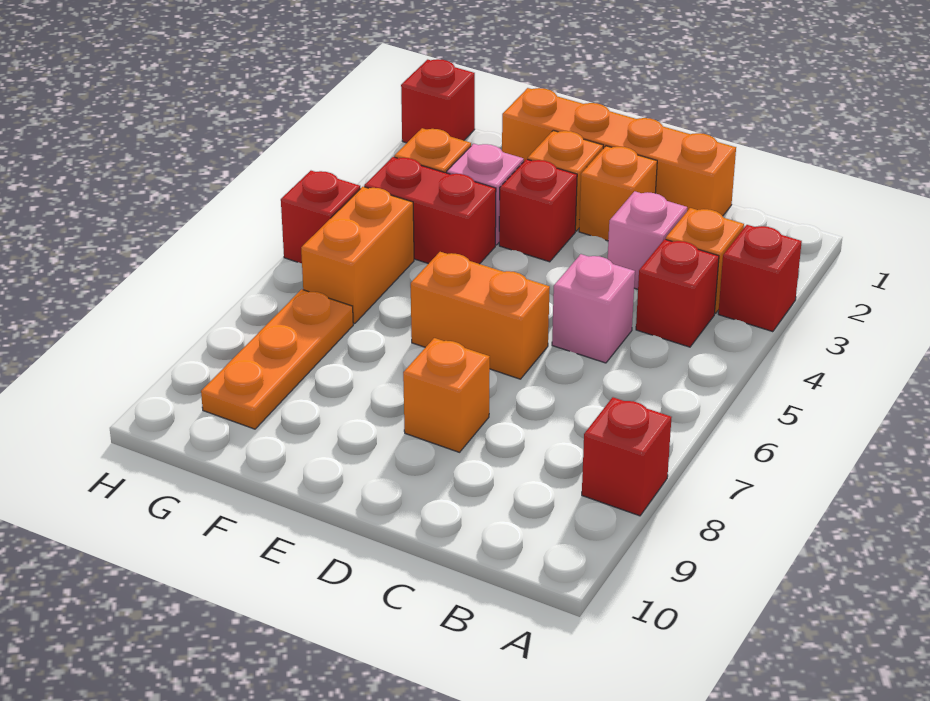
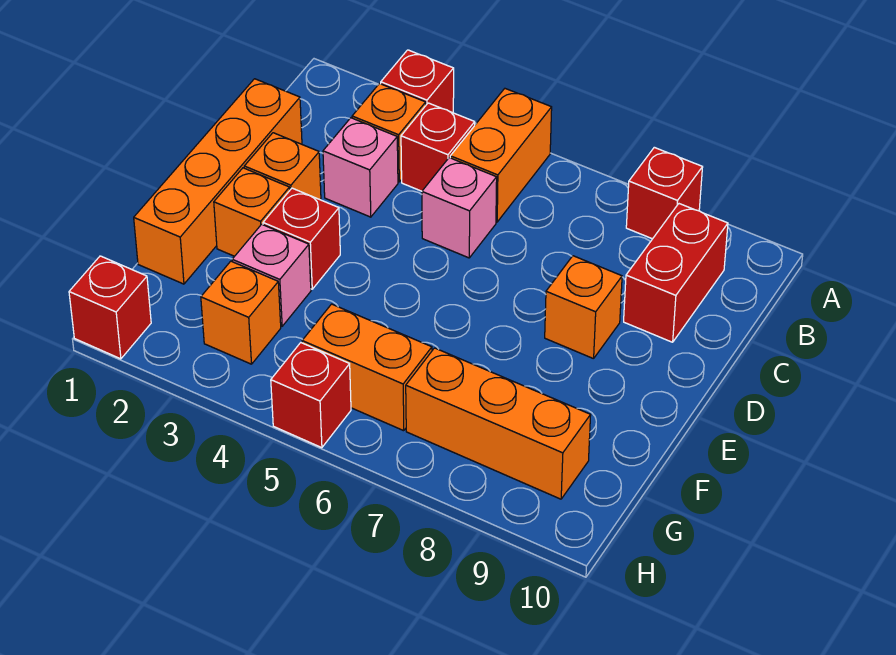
orange brick D6:E6 level 1 -> orange brick A5:B5 level 1
red brick F4:G4 level 1 -> red brick B9:C9 level 1
orange plate G7:G9 level 1 -> orange brick G7:G9 level 1

